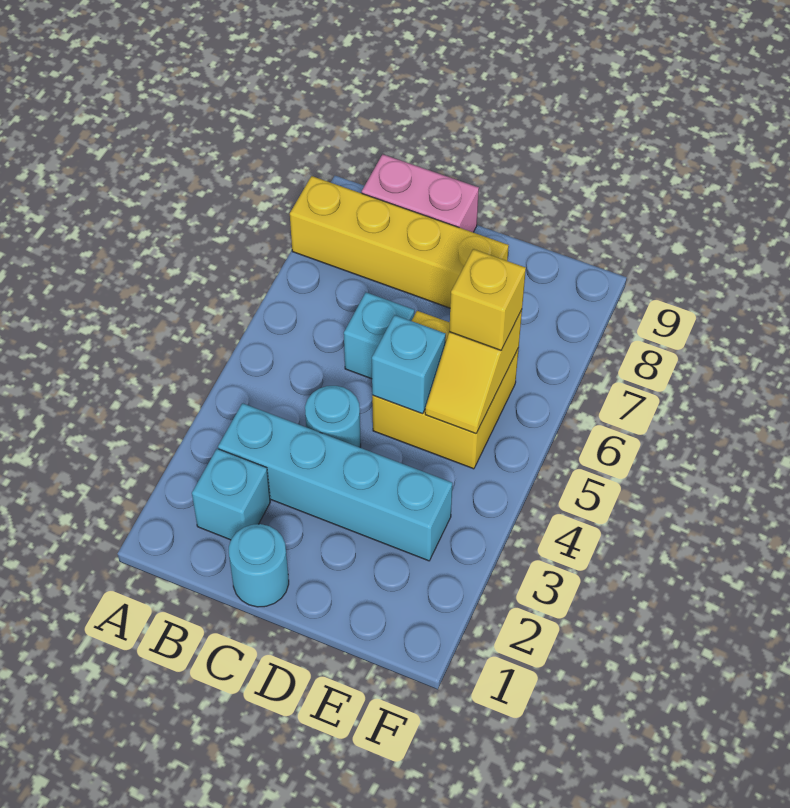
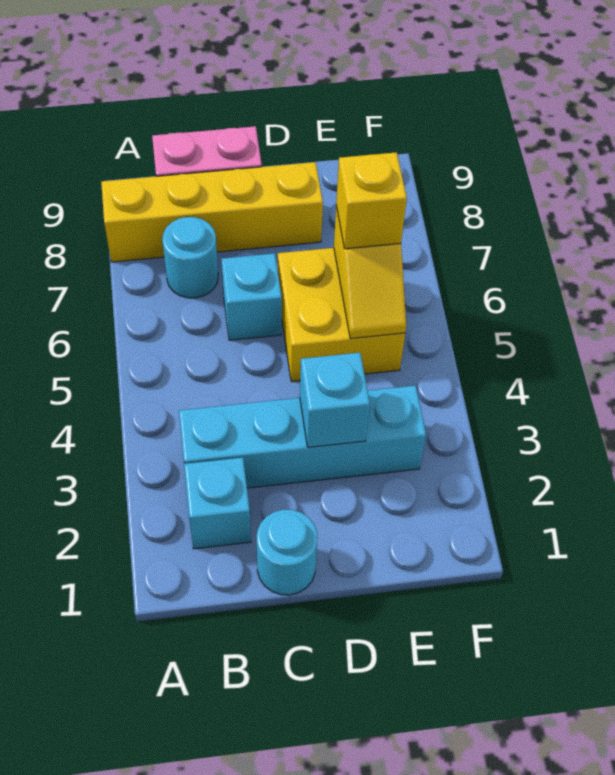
cyan round brick C4 level 1 -> cyan round brick B7 level 1
cyan brick D5 level 2 -> cyan brick D3 level 2

